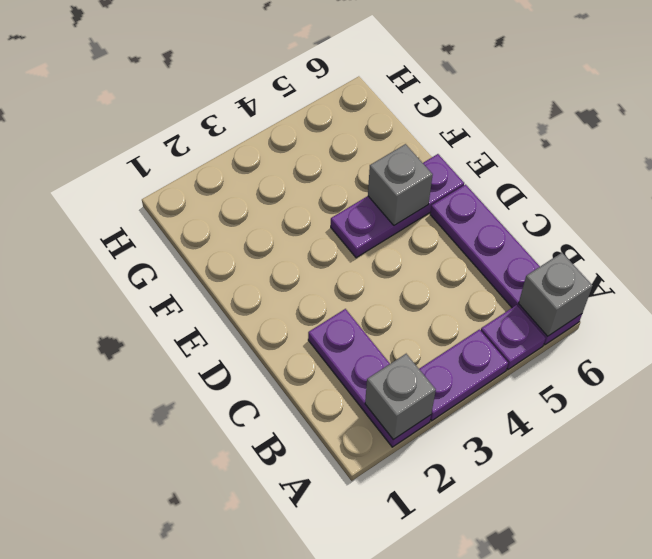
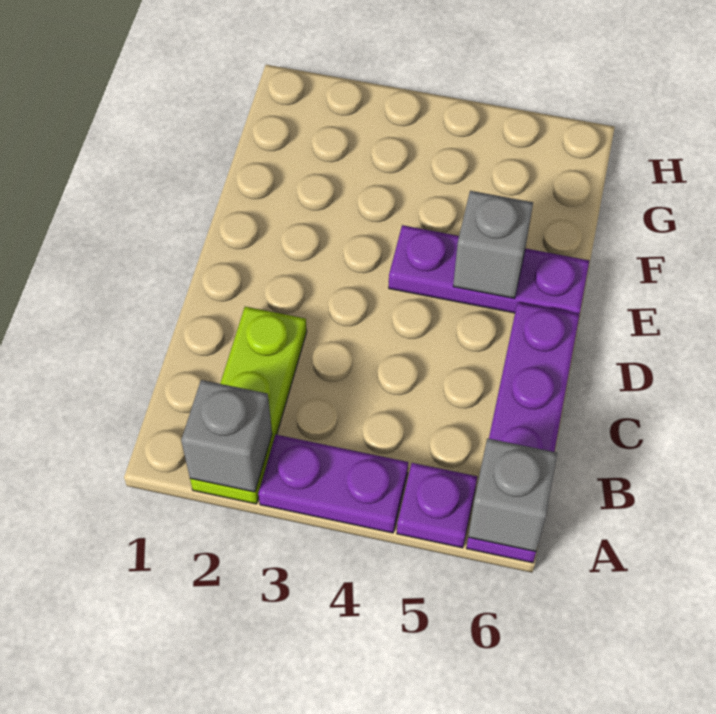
purple plate A2:C2 level 1 -> lime plate A2:C2 level 1

